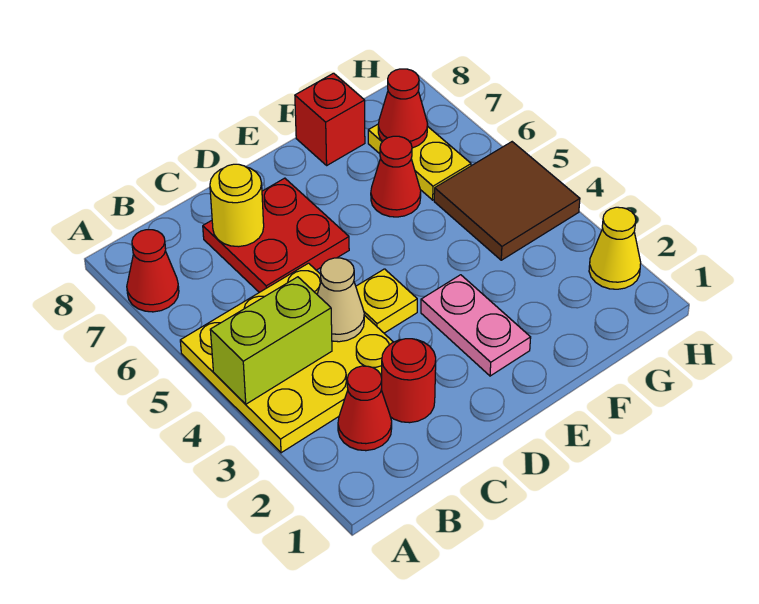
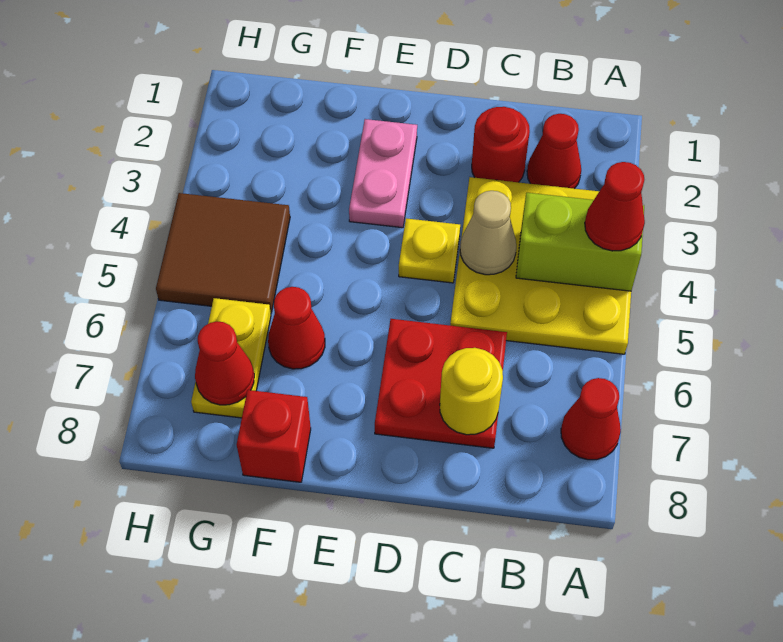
none -> red cone A4 level 3
yellow cone H2 level 1 -> none

